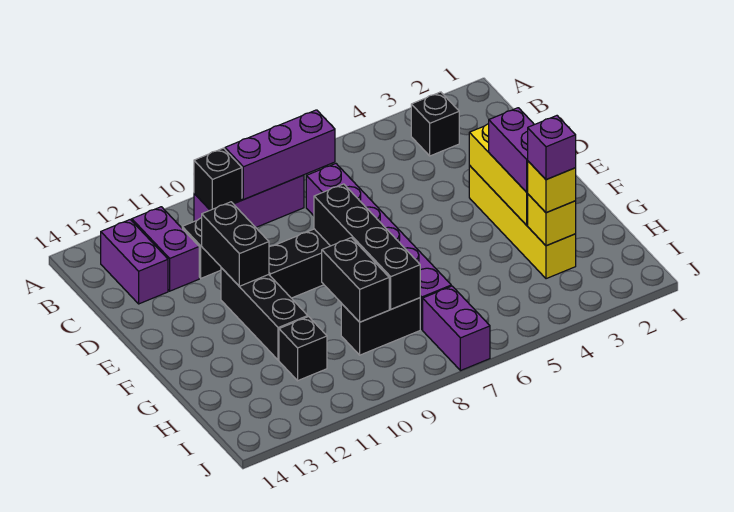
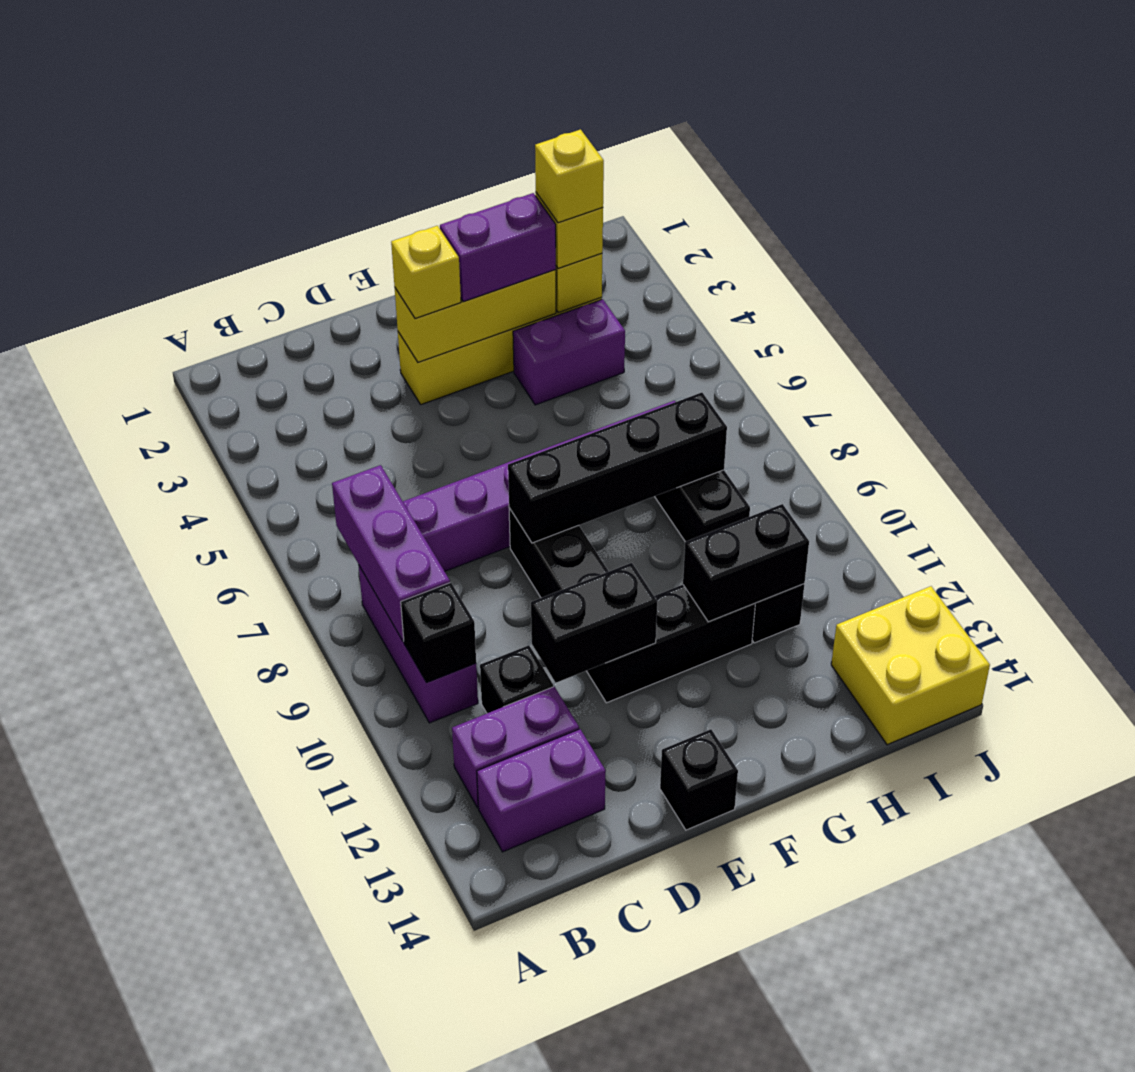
black brick B3 level 1 -> black brick E14 level 1
none -> yellow brick E3 level 3
black brick G9:H9 level 2 -> black brick G11:H11 level 2
purple brick H3 level 4 -> yellow brick H3 level 4
purple brick I7:J7 level 1 -> purple brick G4:H4 level 1
none -> yellow brick I13:J14 level 1

